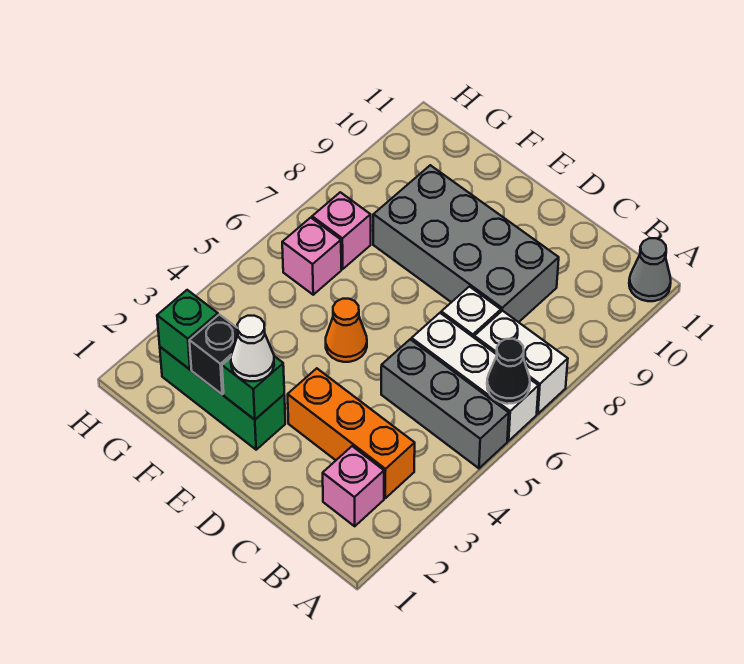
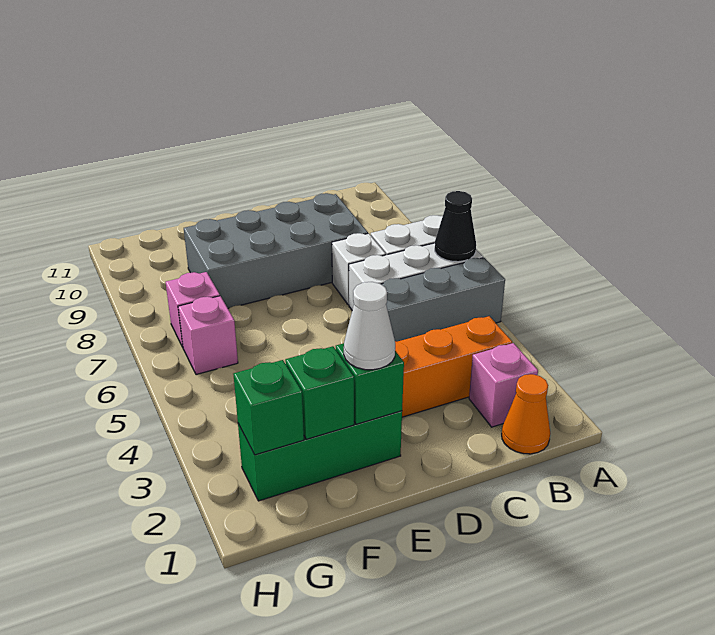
grey cone A11 level 1 -> none
orange cone E5 level 1 -> orange cone B1 level 1
black brick F2 level 2 -> green brick F2 level 2

